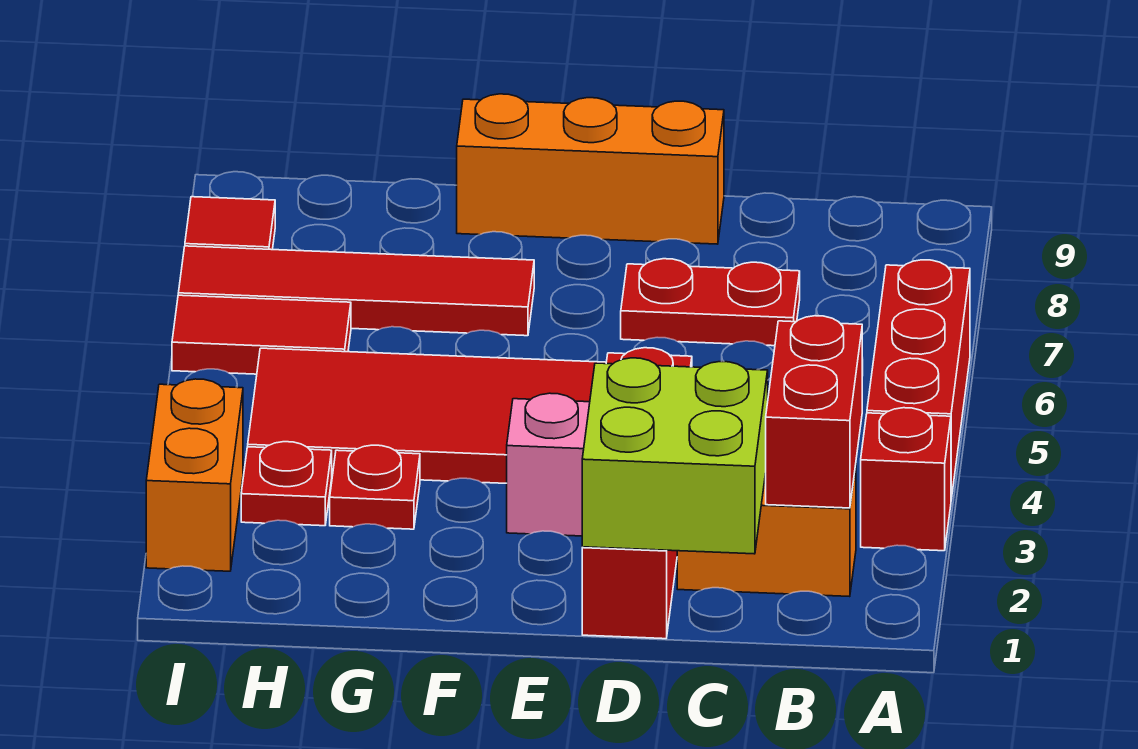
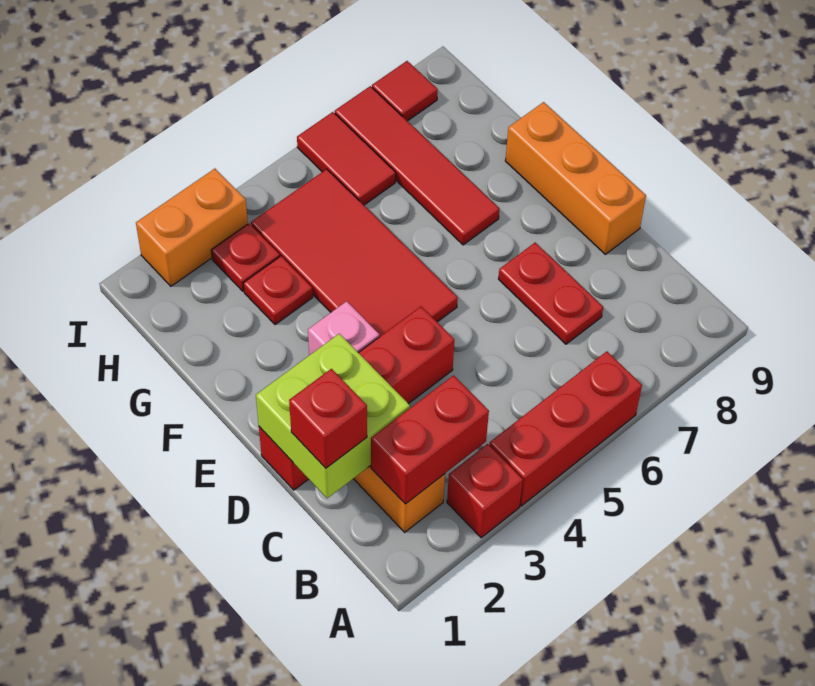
none -> red brick C1 level 3

